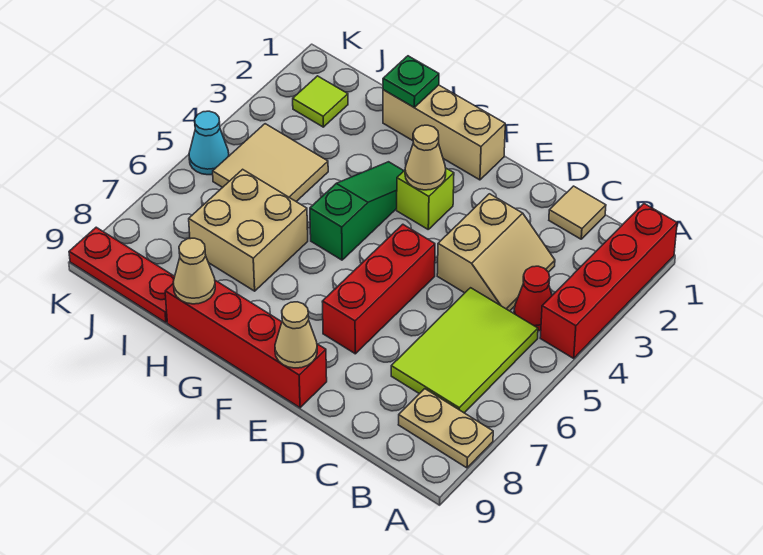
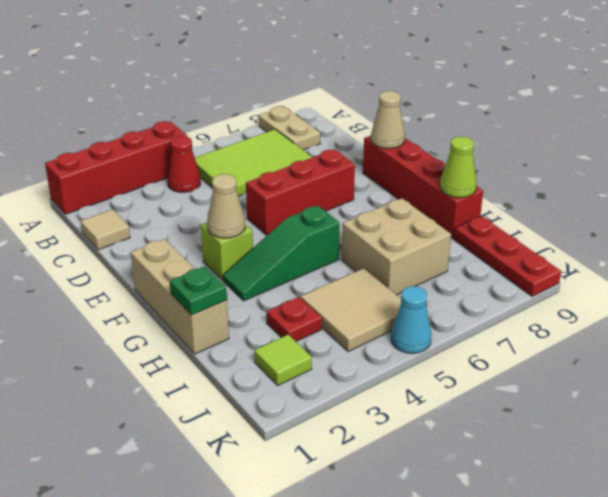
tan slope C3:D4 level 1 top D -> none
tan cone H9 level 2 -> lime cone H9 level 2
none -> red plate I3 level 1

